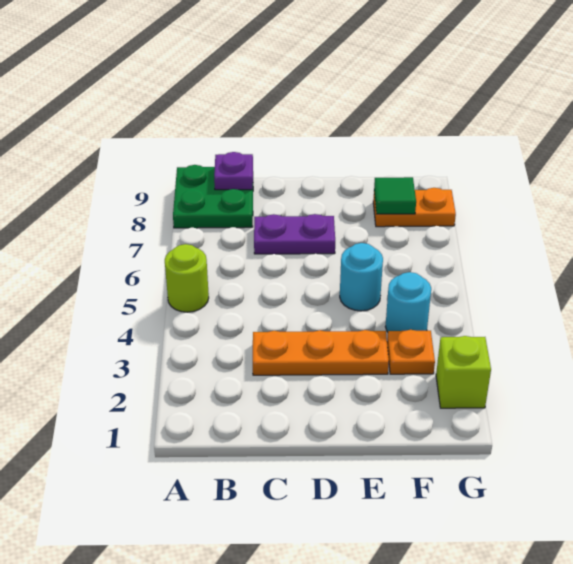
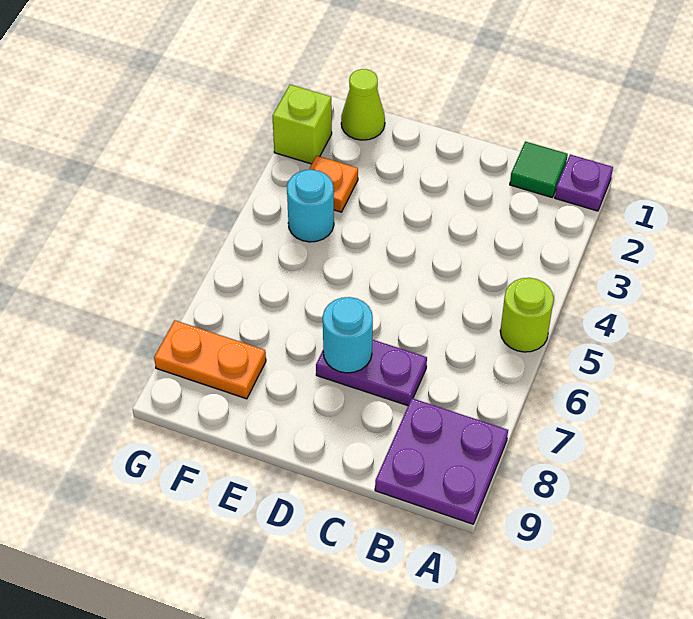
green plate A8:B9 level 1 -> purple plate A8:B9 level 1
purple plate B9 level 2 -> purple plate A1 level 1
orange plate C3:E3 level 1 -> none
cyan round brick E5 level 1 -> cyan round brick D7 level 2
none -> lime cone F1 level 1
green tile F8 level 2 -> green tile B1 level 1

